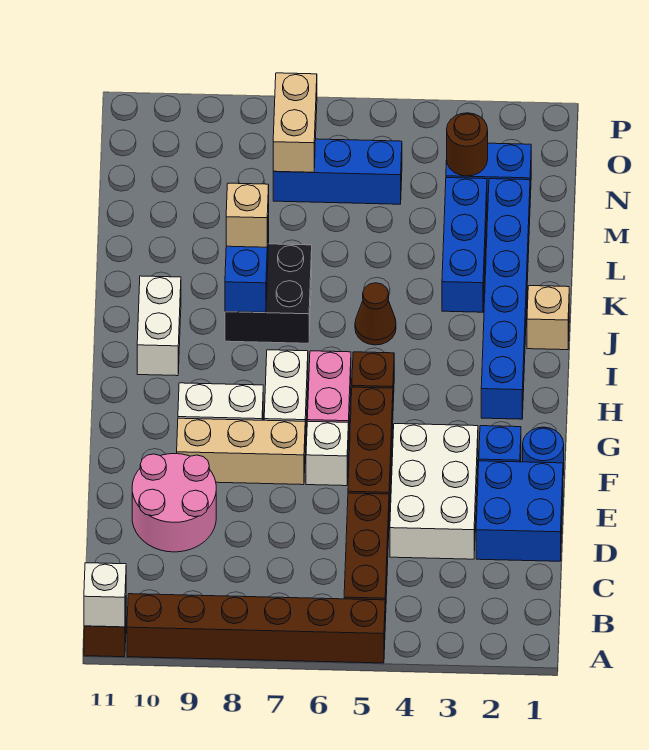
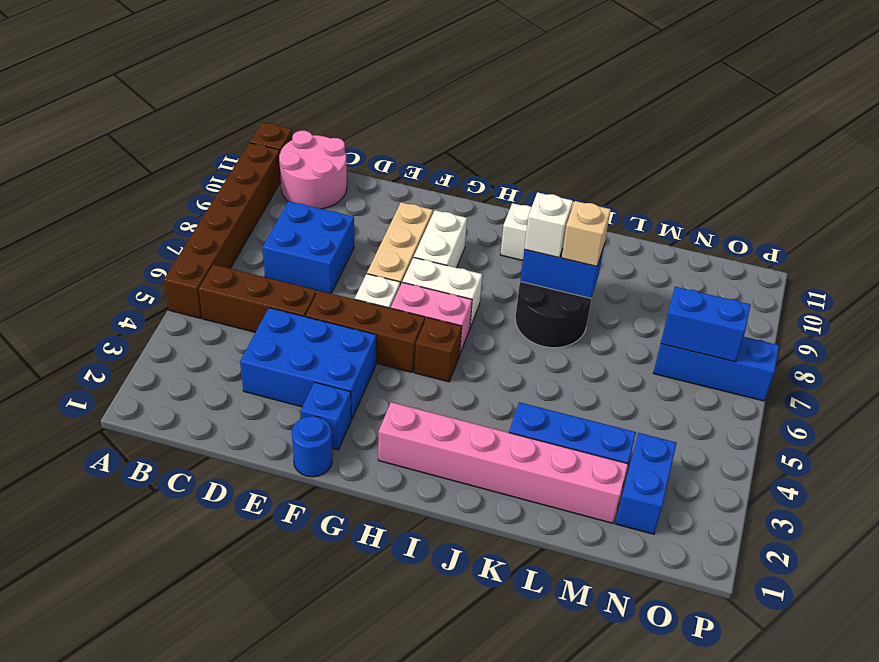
white brick A11 level 2 -> white brick J8 level 3
blue brick D1:E2 level 1 -> blue brick C7:D8 level 1
white brick D3:F4 level 1 -> blue brick D3:F4 level 1
pink round brick D9:E10 level 1 -> pink round brick B10:C11 level 1
blue brick H2:M2 level 1 -> pink brick H2:M2 level 1
tan brick J1 level 1 -> none
brown cone J5 level 1 -> none
black brick J7:K8 level 1 -> black round brick J7:K8 level 1
brown round brick N3 level 2 -> none
blue brick N5:N7 level 1 -> blue brick N7:P7 level 1
tan brick N7:O7 level 2 -> blue brick N7:O7 level 2

